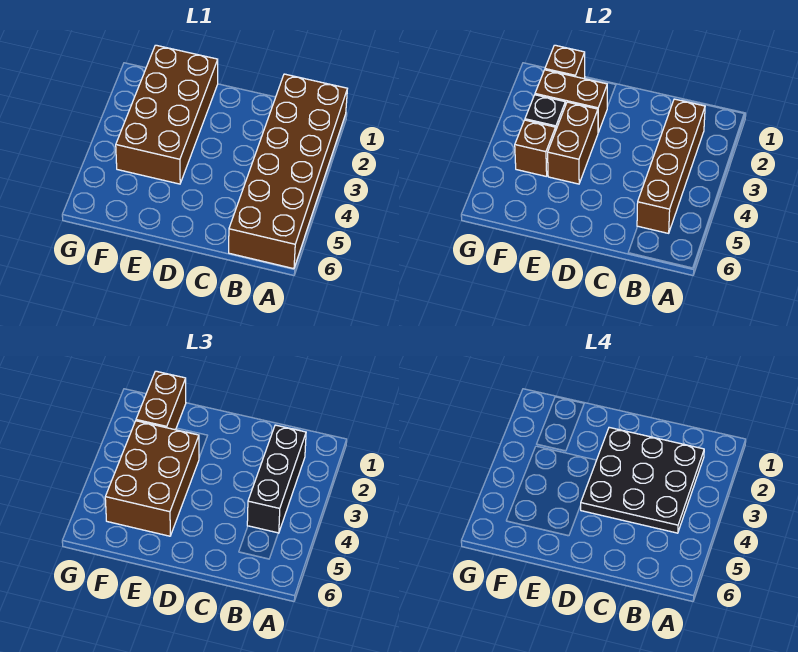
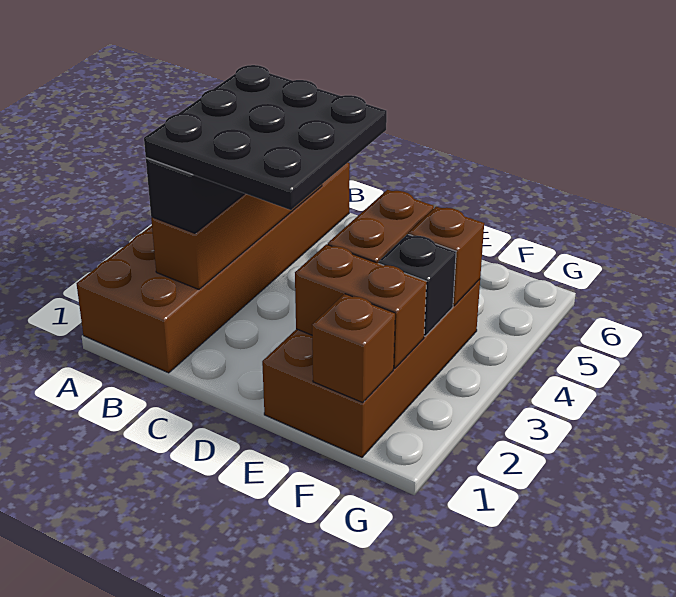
brown brick E3:F5 level 3 -> none
brown brick F1:F2 level 3 -> none

